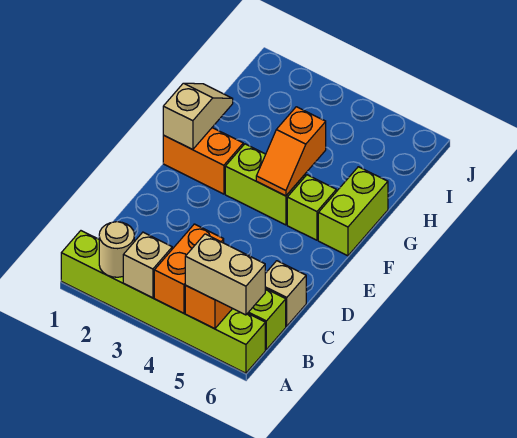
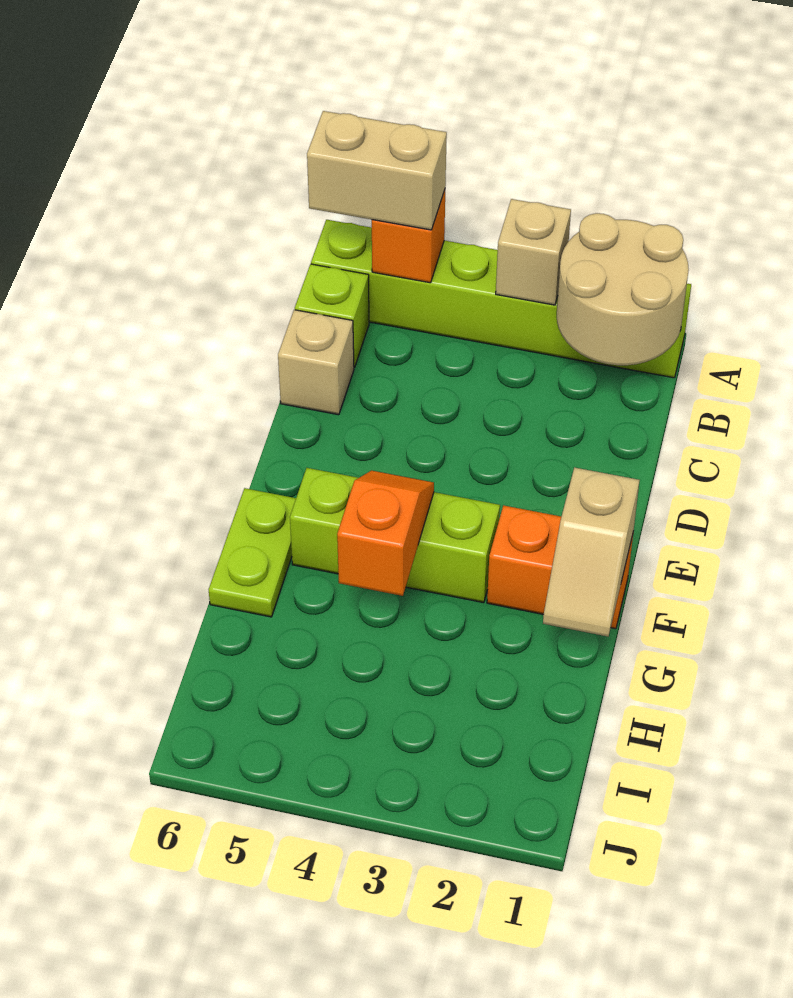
tan round brick A2 level 2 -> tan round brick A1:B2 level 2
orange brick A4:B4 level 2 -> none
lime brick F6:G6 level 1 -> lime plate F6:G6 level 1

